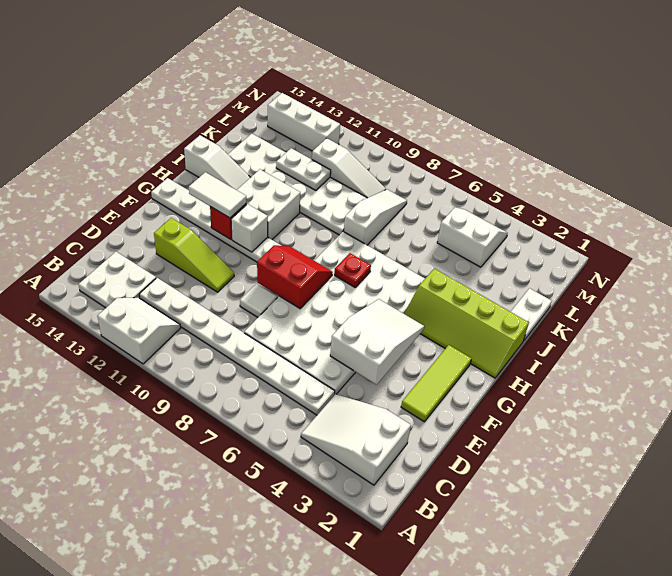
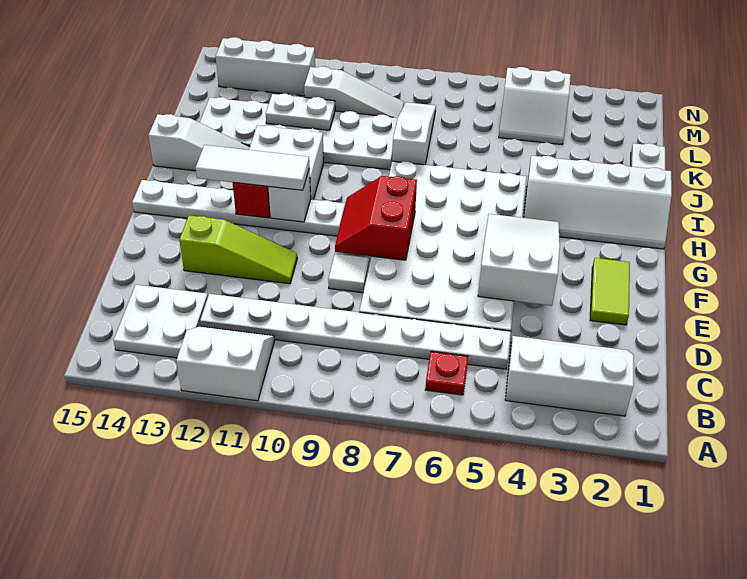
white slope B2:C4 level 1 top 2 -> white slope B2:C4 level 1 top B
lime tile E2:G2 level 1 -> lime tile E2:F2 level 1
red slope F8:G9 level 2 top F -> red slope F8:G9 level 2 top 8
white tile G12:G13 level 3 -> white tile G11:G13 level 3
lime slope H1:I4 level 1 top I -> white slope H1:I4 level 1 top I
red plate H7 level 2 -> red plate B6 level 1
white slope L4:M5 level 1 top L -> white slope L4:M5 level 1 top M

